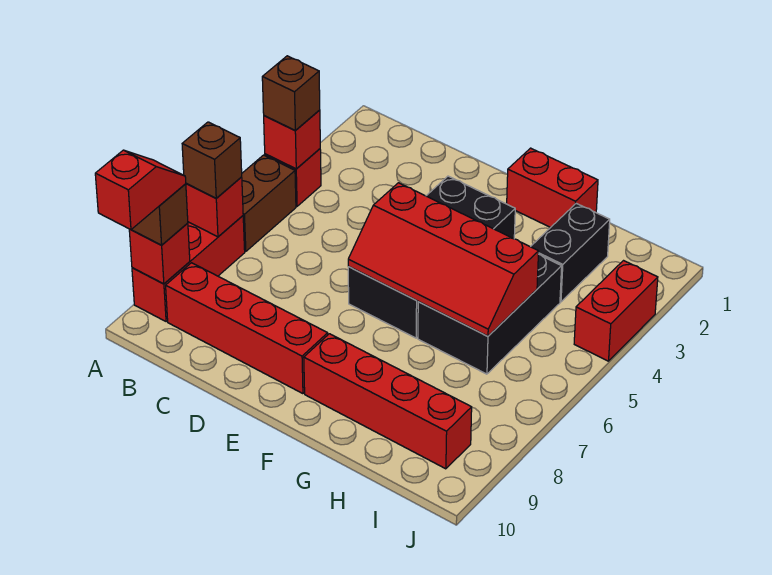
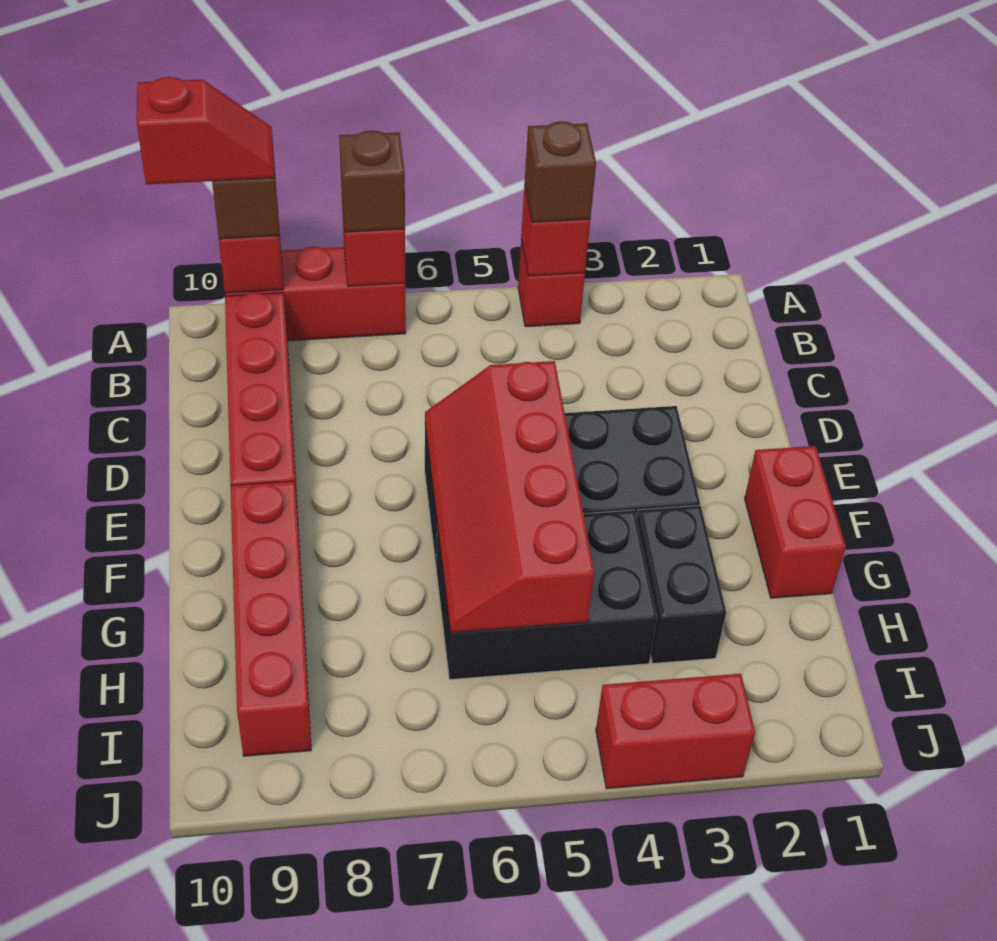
brown brick A5:A6 level 1 -> none
black brick H2:H3 level 1 -> black brick G3:H3 level 1

